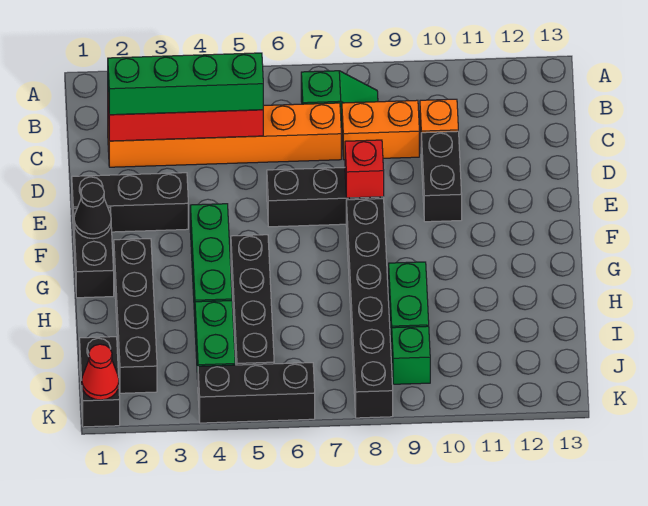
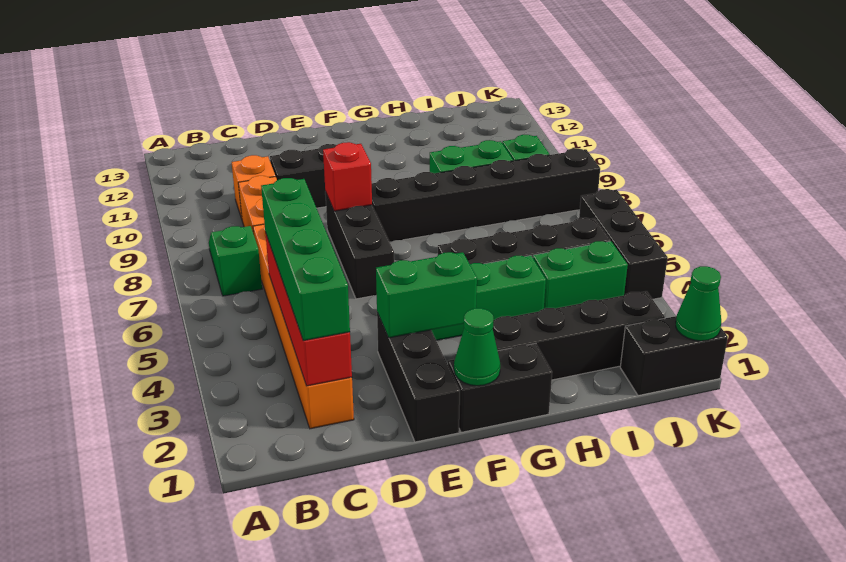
none -> green brick E3:F3 level 2
black cone F1 level 2 -> green cone F1 level 2
red cone K1 level 2 -> green cone K1 level 2

